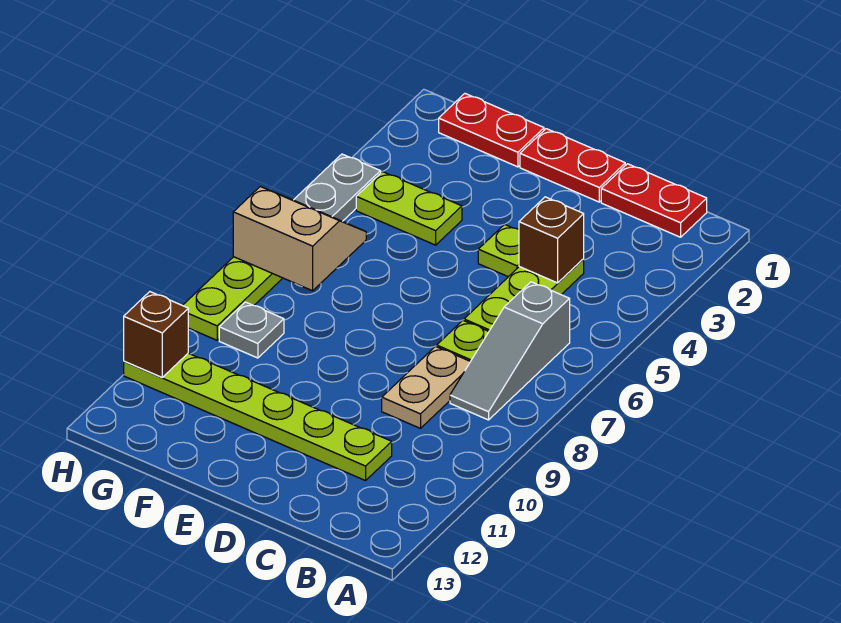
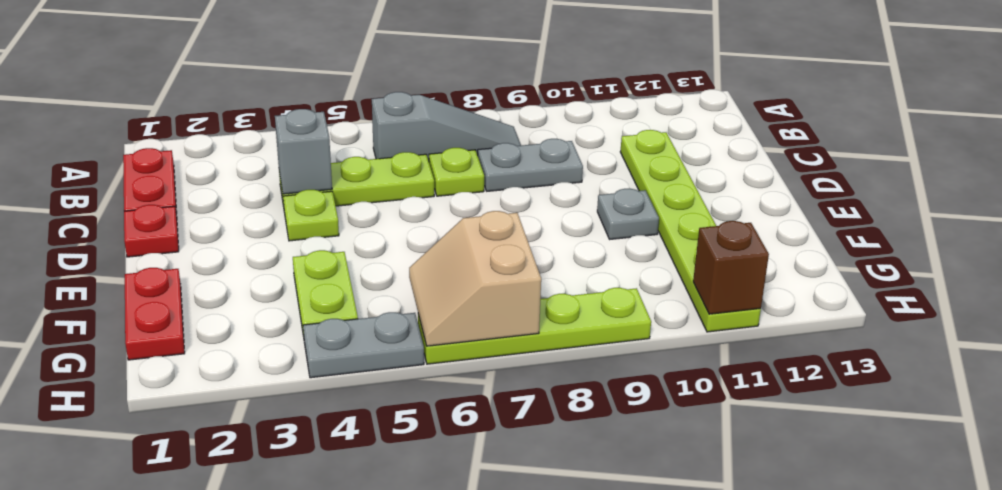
brown brick C4 level 2 -> grey brick C4 level 2
tan plate C8:C9 level 1 -> grey plate C8:C9 level 1
red plate D1:E1 level 1 -> red plate D1 level 1
grey plate G9 level 1 -> grey plate E10 level 1

